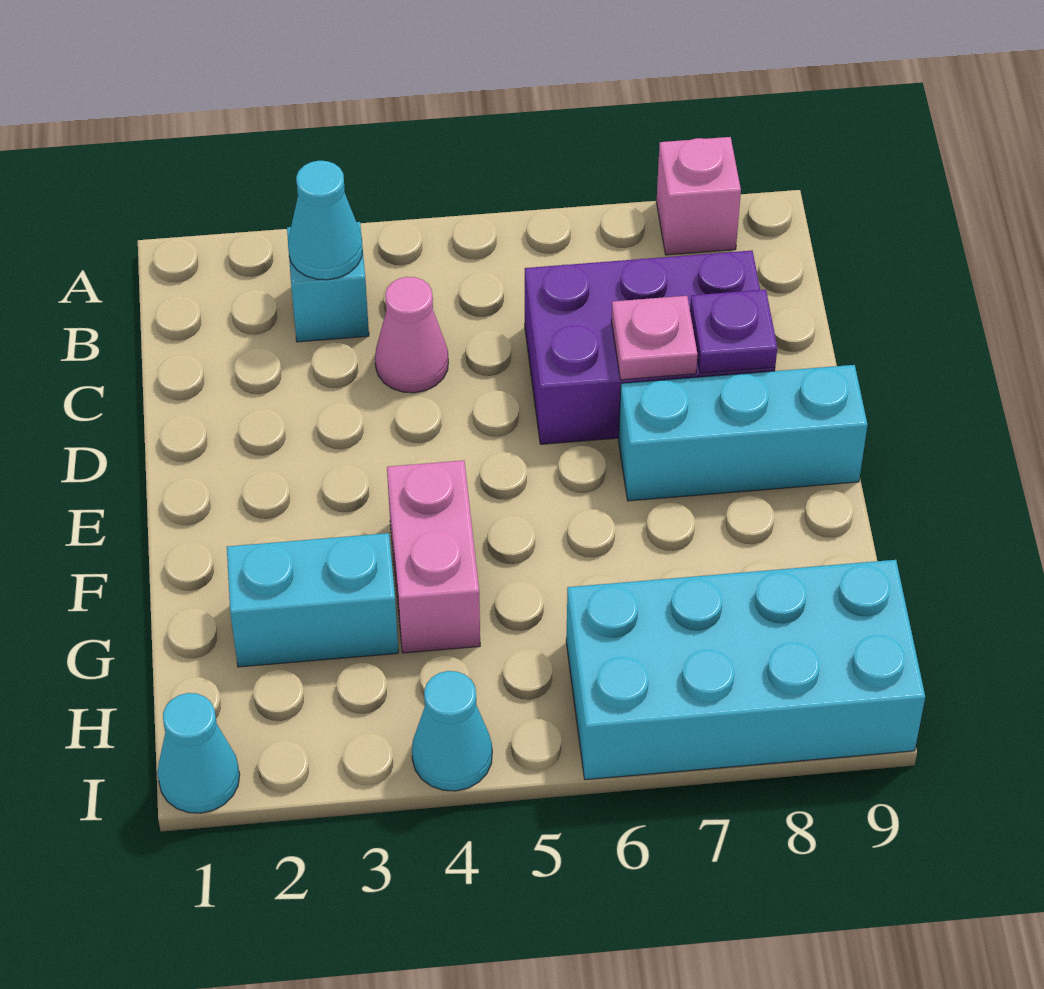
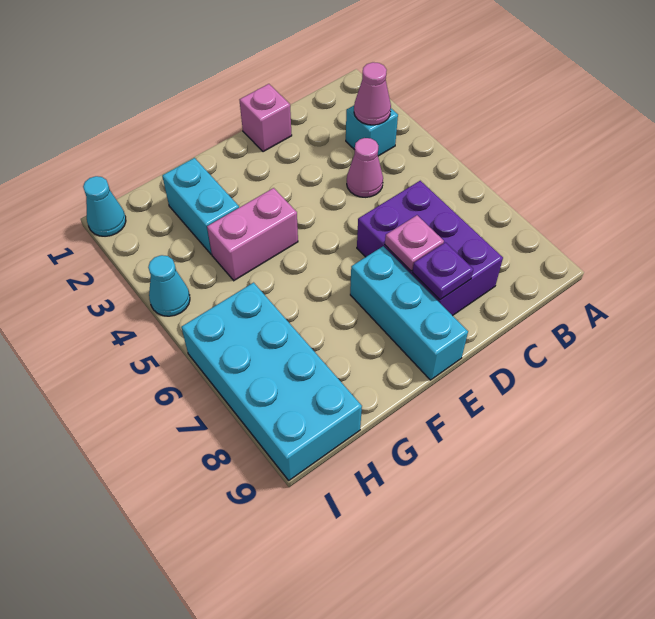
pink brick A8 level 1 -> pink brick D1 level 1
cyan cone B3 level 2 -> pink cone B3 level 2

